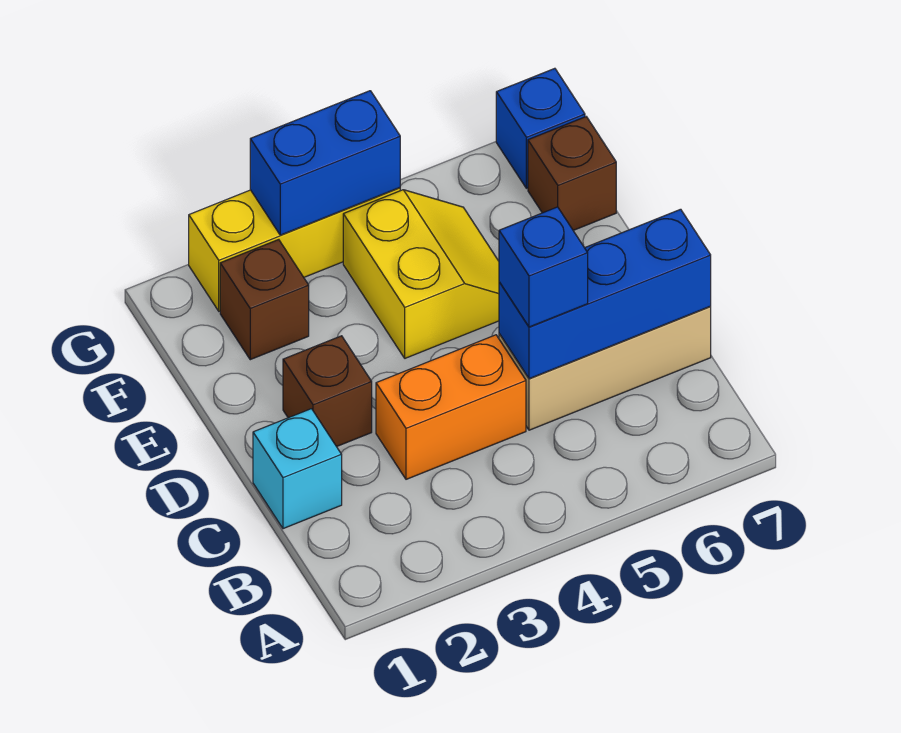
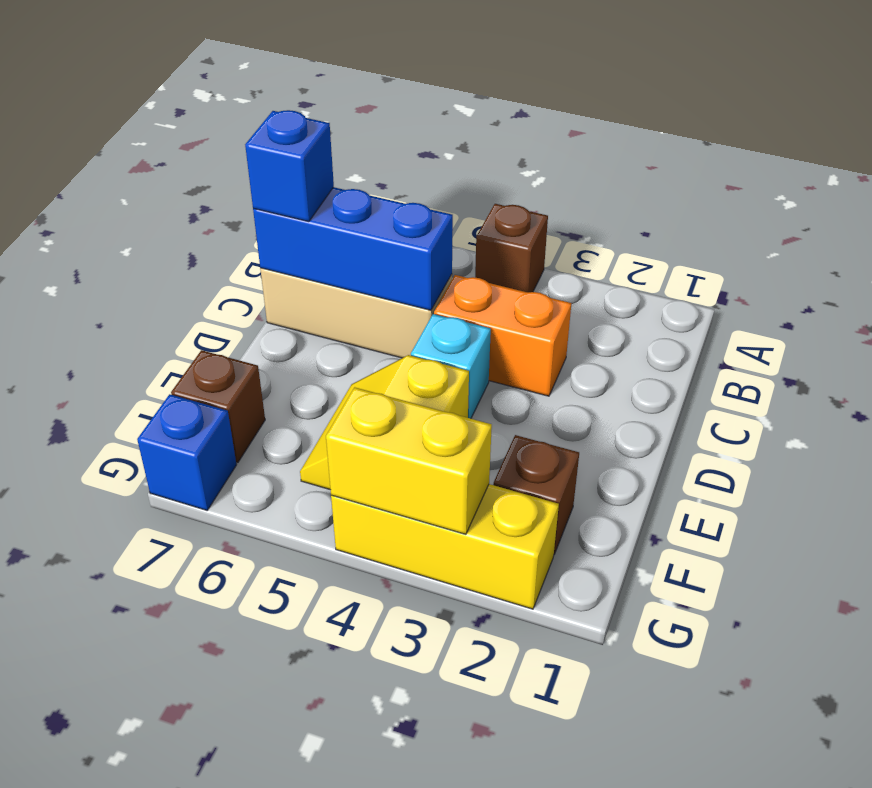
cyan brick C1 level 1 -> cyan brick D4 level 1
blue brick C5 level 3 -> blue brick C7 level 3
brown brick D2 level 1 -> brown brick A4 level 1
blue brick G3:G4 level 2 -> yellow brick G3:G4 level 2

